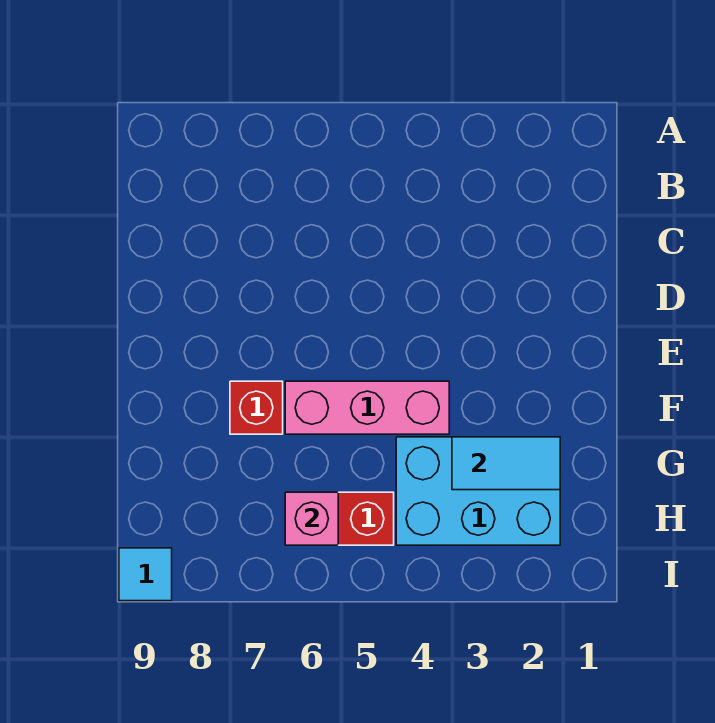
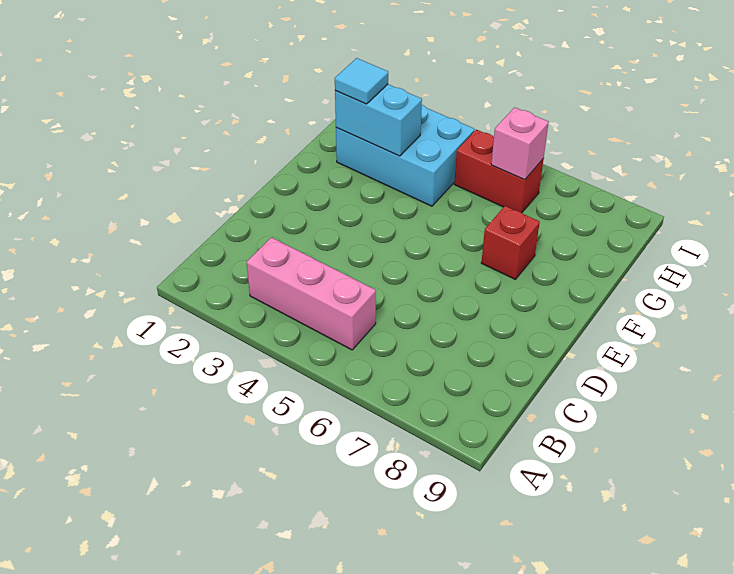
pink brick F4:F6 level 1 -> pink brick B3:B5 level 1
cyan tile G2:G3 level 2 -> cyan brick G2:G3 level 2
cyan tile I9 level 1 -> cyan tile G2 level 3

